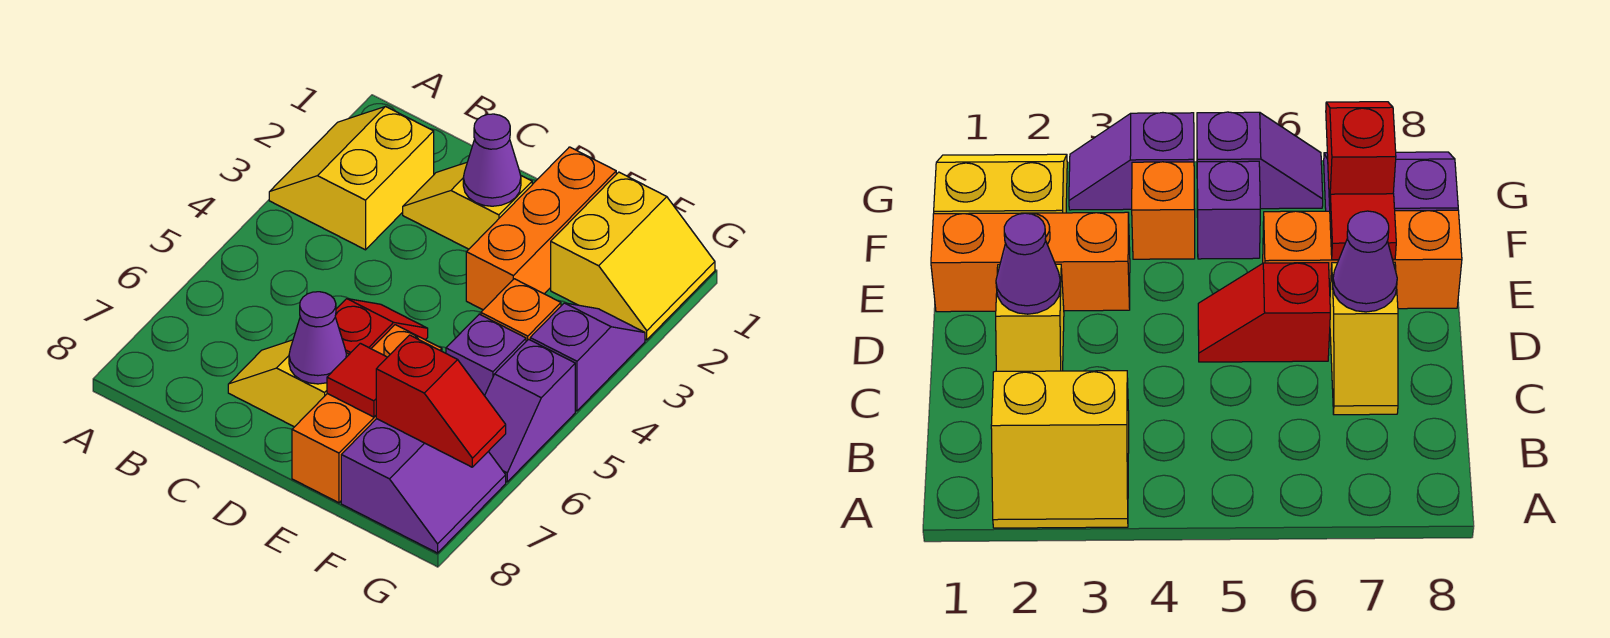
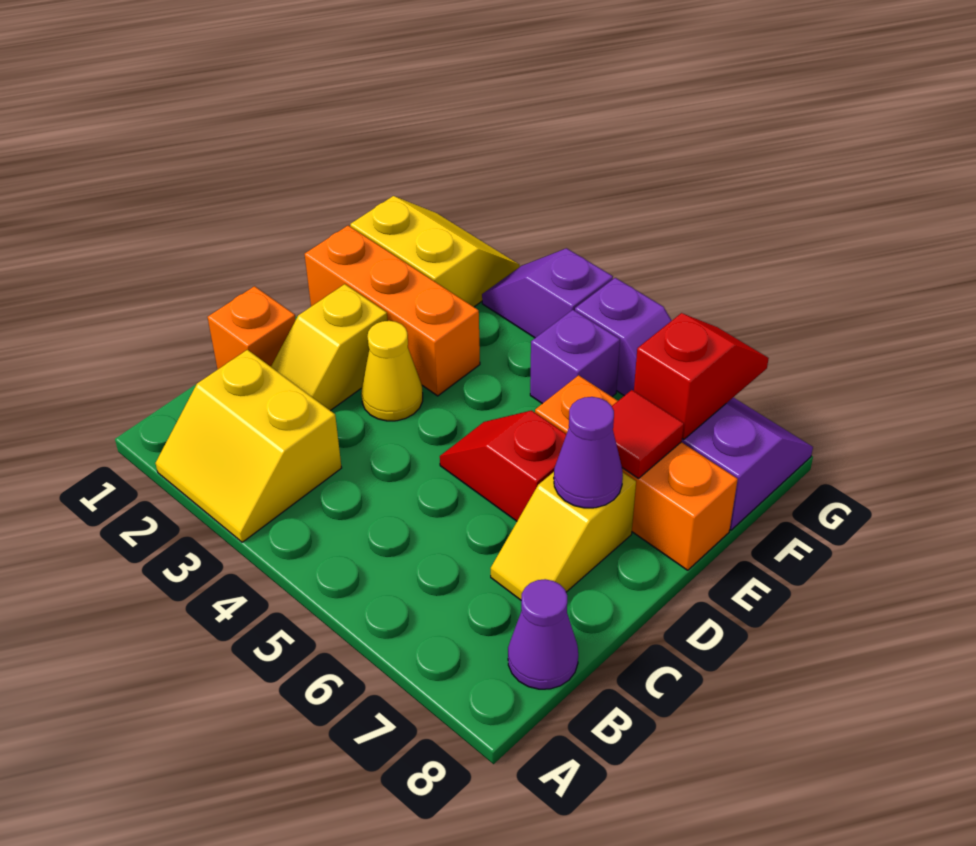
purple cone D2 level 2 -> purple cone B8 level 1
none -> yellow cone D3 level 1
orange brick F4 level 1 -> orange brick C1 level 1

